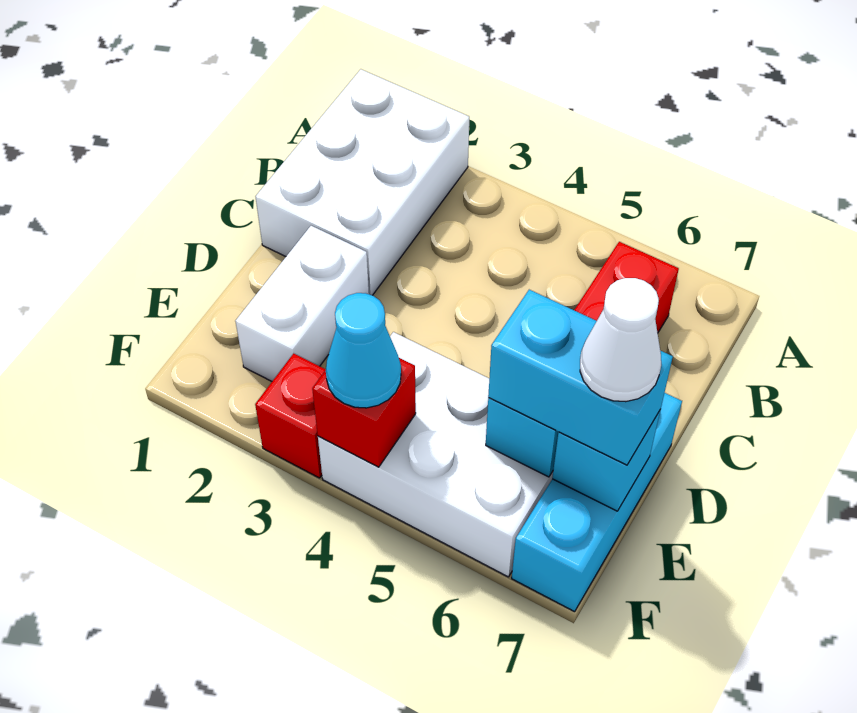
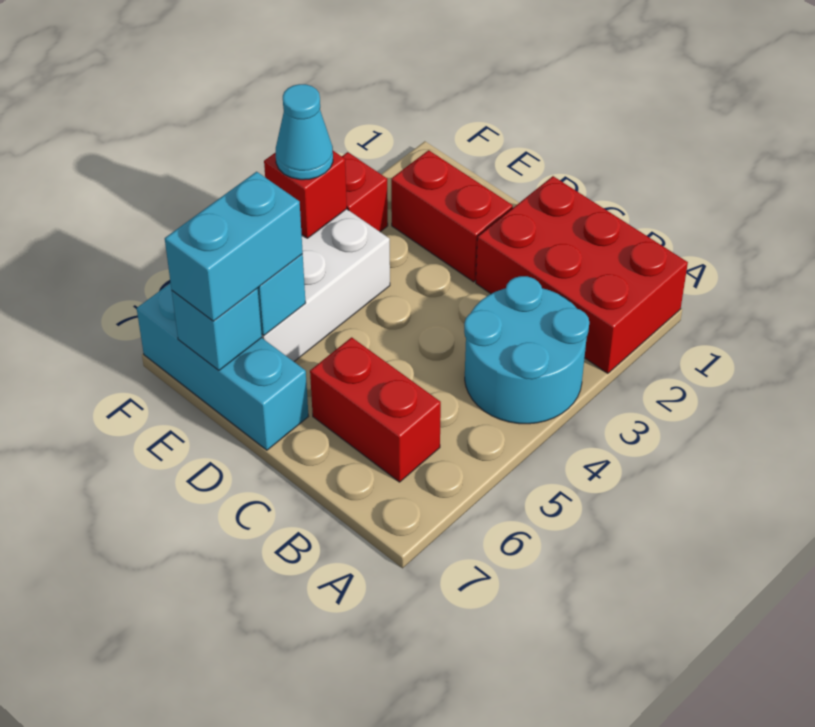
white brick A1:C2 level 1 -> red brick A1:C2 level 1
none -> cyan round brick A3:B4 level 1
white brick D2:E2 level 1 -> red brick D2:E2 level 1
white cone E7 level 4 -> none

